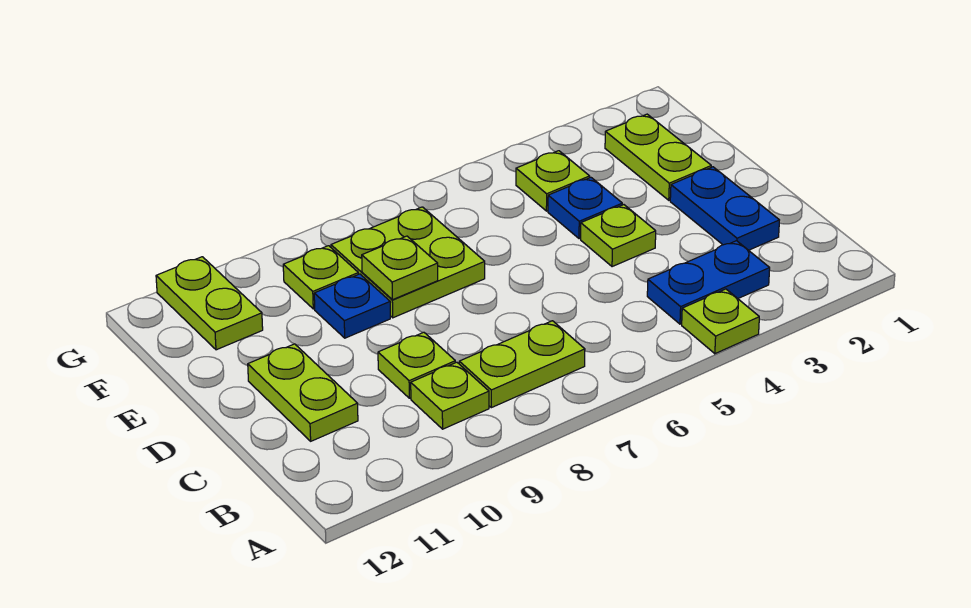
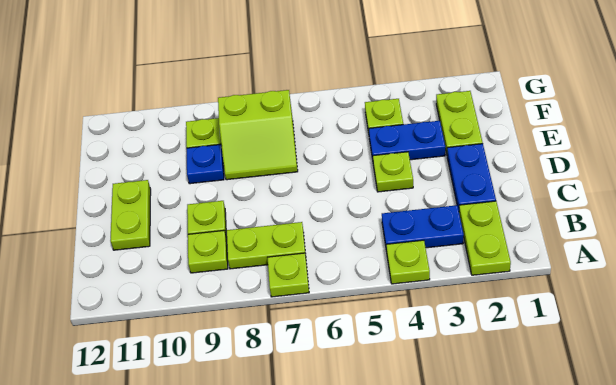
blue plate E4 level 1 -> blue plate E3:E4 level 1
lime plate E7:F8 level 1 -> lime slope E7:F8 level 1 top F
lime plate E8 level 2 -> lime plate A7 level 1
lime plate F11:G11 level 1 -> lime plate A2:B2 level 1

